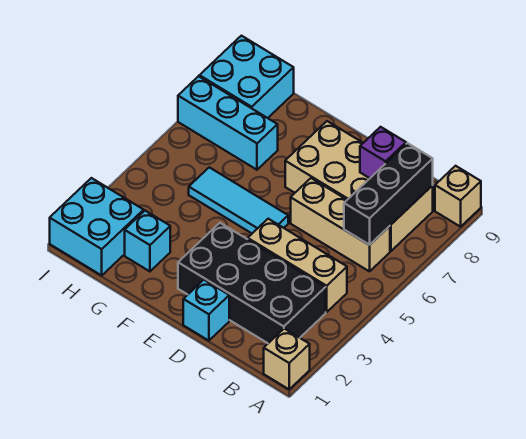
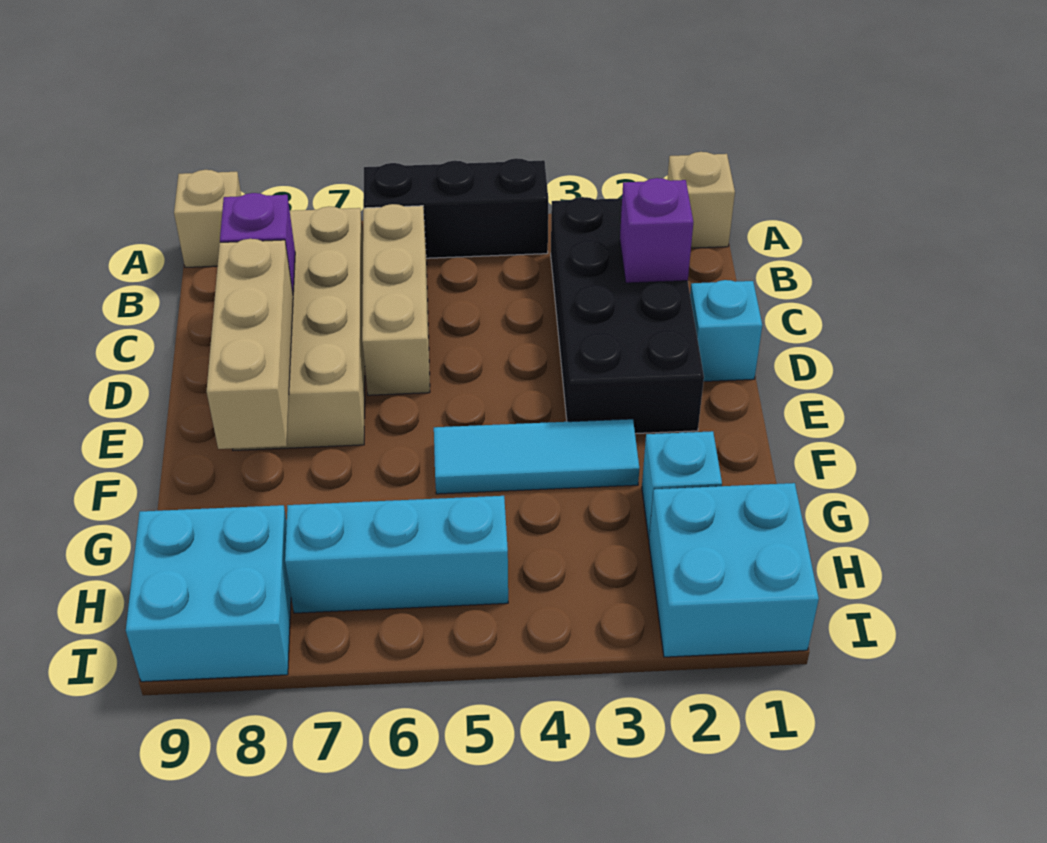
tan brick B4:D4 level 1 -> tan brick D8:F8 level 2
black brick B6:B8 level 2 -> black brick A4:A6 level 1
none -> purple brick C2 level 2
cyan tile E5:G5 level 1 -> cyan tile F3:F5 level 1
cyan brick G7:I7 level 1 -> cyan brick H5:H7 level 1

